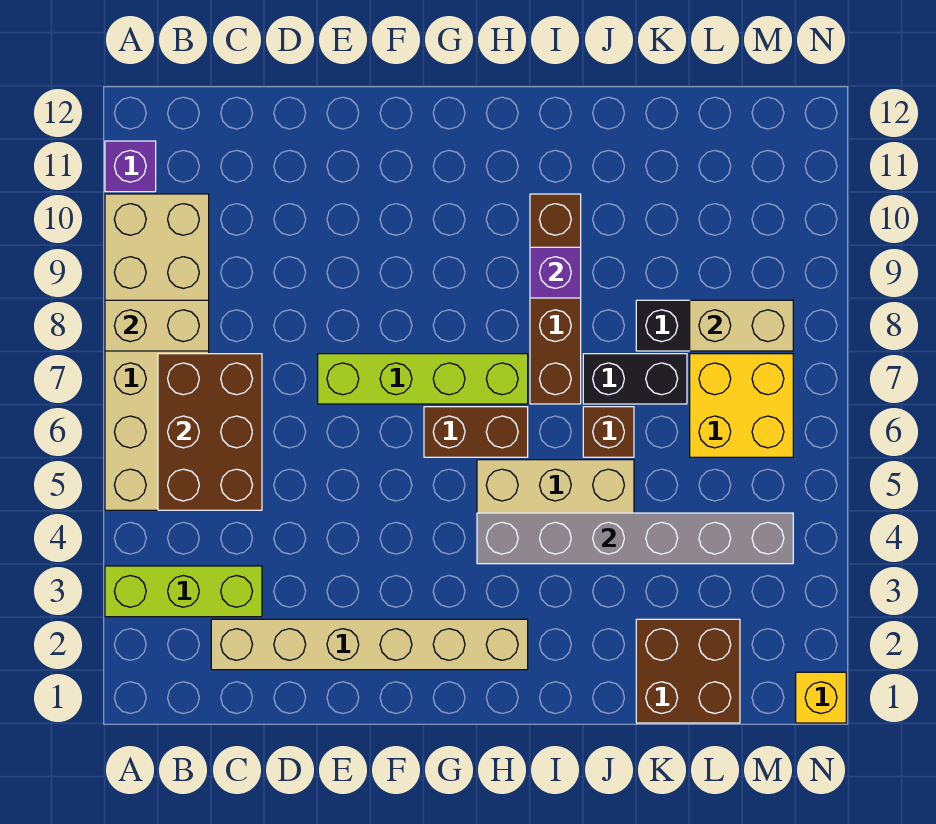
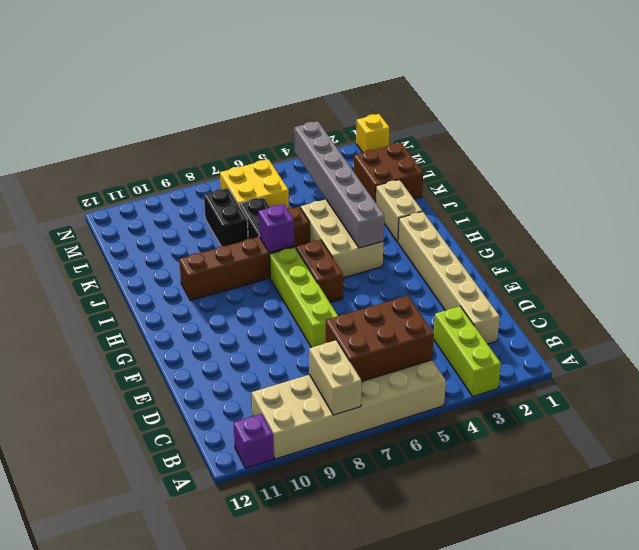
purple brick I9 level 2 -> purple brick I7 level 2
tan brick L8:M8 level 2 -> tan brick I2:J2 level 1

